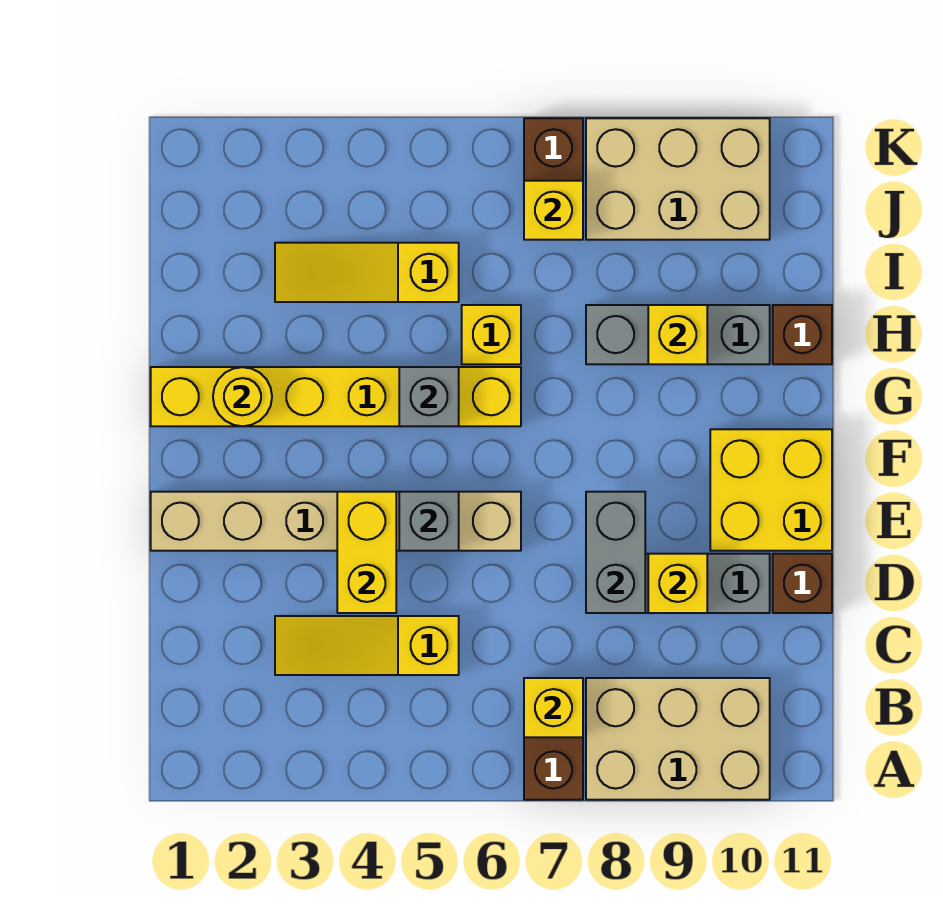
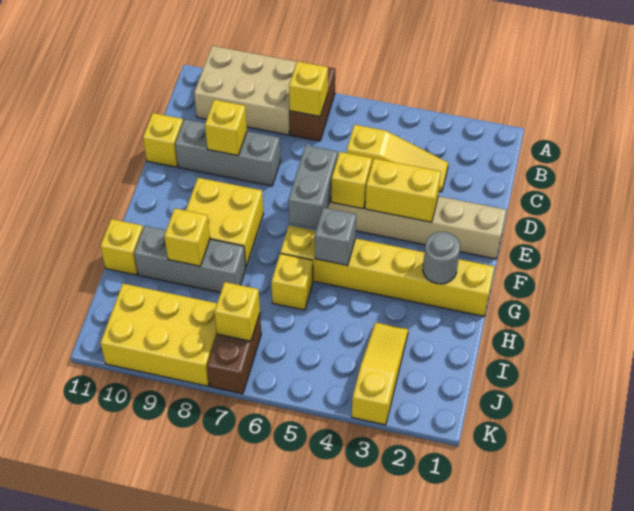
yellow brick D4:E4 level 2 -> yellow brick E3:E4 level 2
grey brick D8:E8 level 2 -> grey brick E6:F6 level 2
brown brick D11 level 1 -> yellow brick D11 level 1
grey brick E5 level 2 -> yellow brick E5 level 2
yellow brick E10:F11 level 1 -> yellow brick F8:G9 level 1
yellow round brick G2 level 2 -> grey round brick G2 level 2
brown brick H11 level 1 -> yellow brick H11 level 1
yellow slope I3:I5 level 1 top 5 -> yellow slope I3:K3 level 1 top K
tan brick J8:K10 level 1 -> yellow brick J8:K10 level 1

